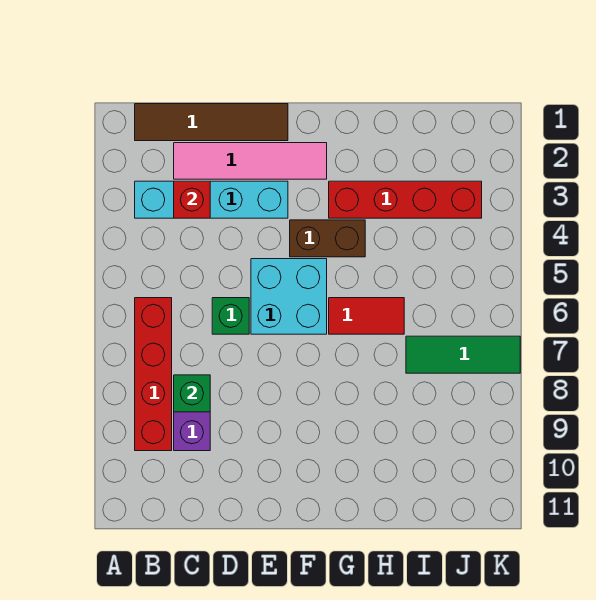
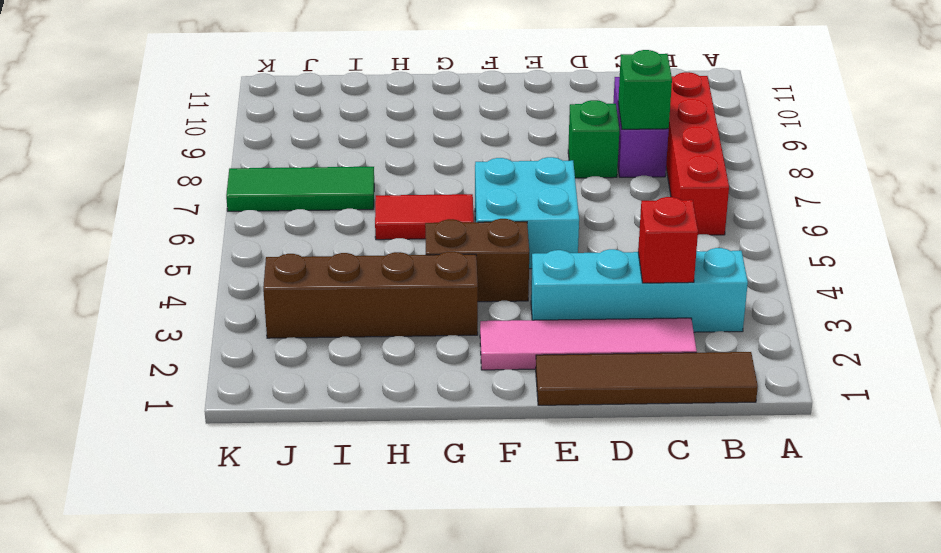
green brick D6 level 1 -> green brick D8 level 1
red brick G3:J3 level 1 -> brown brick G3:J3 level 1

